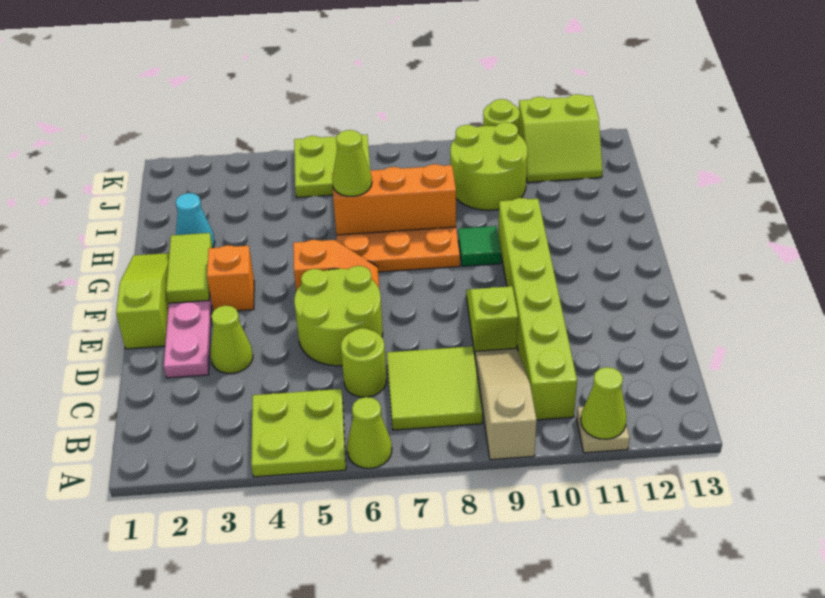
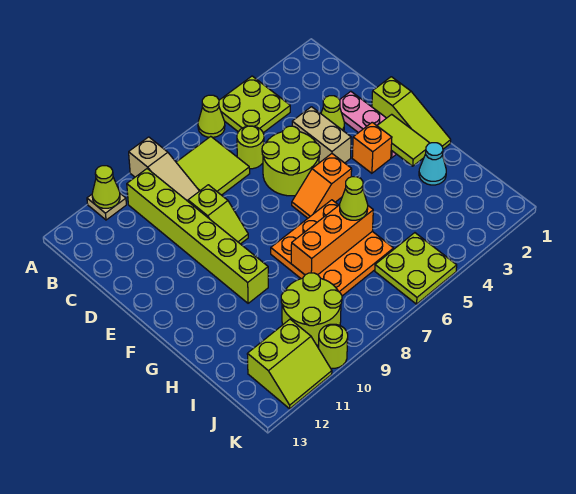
none -> tan brick D4:E4 level 1
green tile G9 level 1 -> none
lime slope J11:K12 level 1 top K -> lime slope J11:K12 level 1 top J

